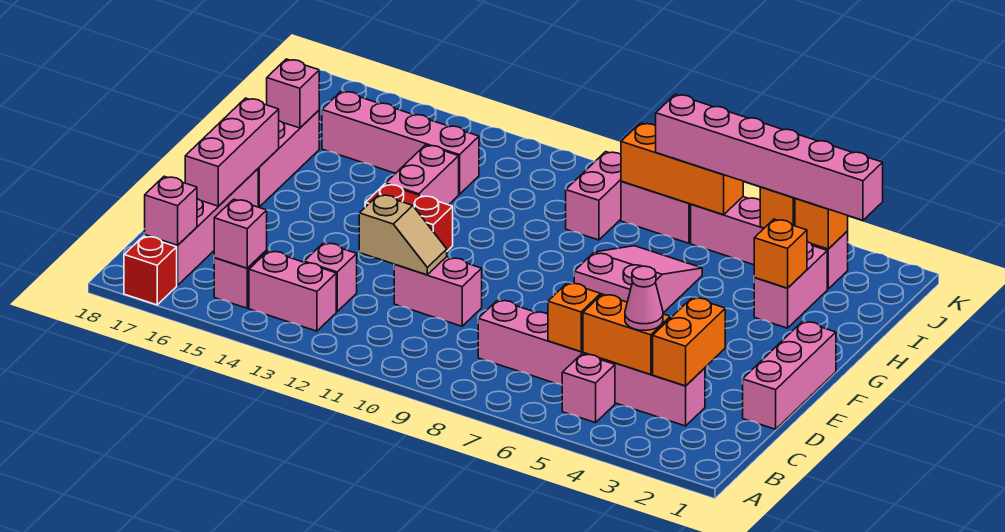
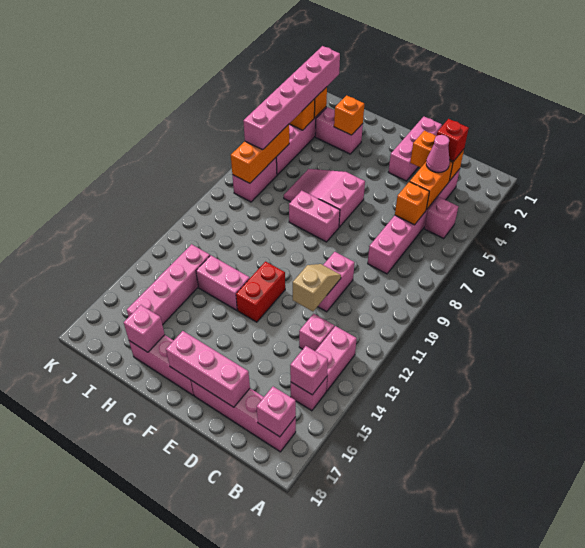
red brick A17 level 1 -> red brick C3 level 3
pink brick D1:F1 level 1 -> pink brick E1:E3 level 1
pink brick I9:J9 level 1 -> pink brick F8:G8 level 1

